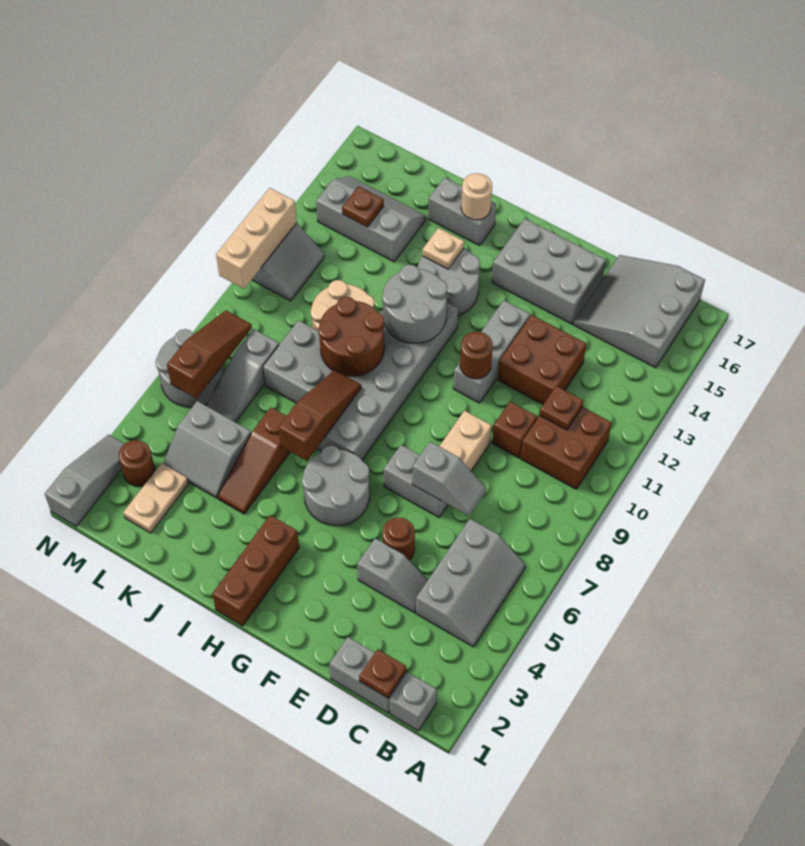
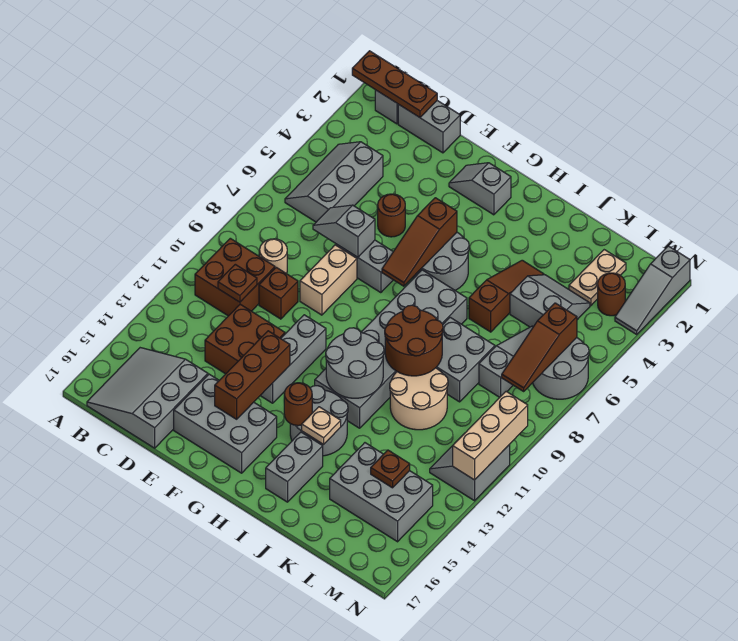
grey slope B15:D17 level 1 top B -> grey slope B15:D17 level 1 top D
brown plate C1 level 2 -> brown plate A1:C1 level 2
grey slope D4:E4 level 1 top E -> grey slope F2:G2 level 1 top G
brown round brick F11 level 2 -> brown round brick H14 level 2
brown brick H1:H3 level 1 -> brown brick F13:F15 level 2
brown slope I6:I8 level 2 top 6 -> brown slope G5:G7 level 2 top 5
grey brick I16:J16 level 1 -> grey brick I15:I16 level 1
tan round brick I16 level 2 -> tan round brick C9 level 1
grey slope K14:M15 level 1 top 14 -> grey brick K14:M15 level 1

